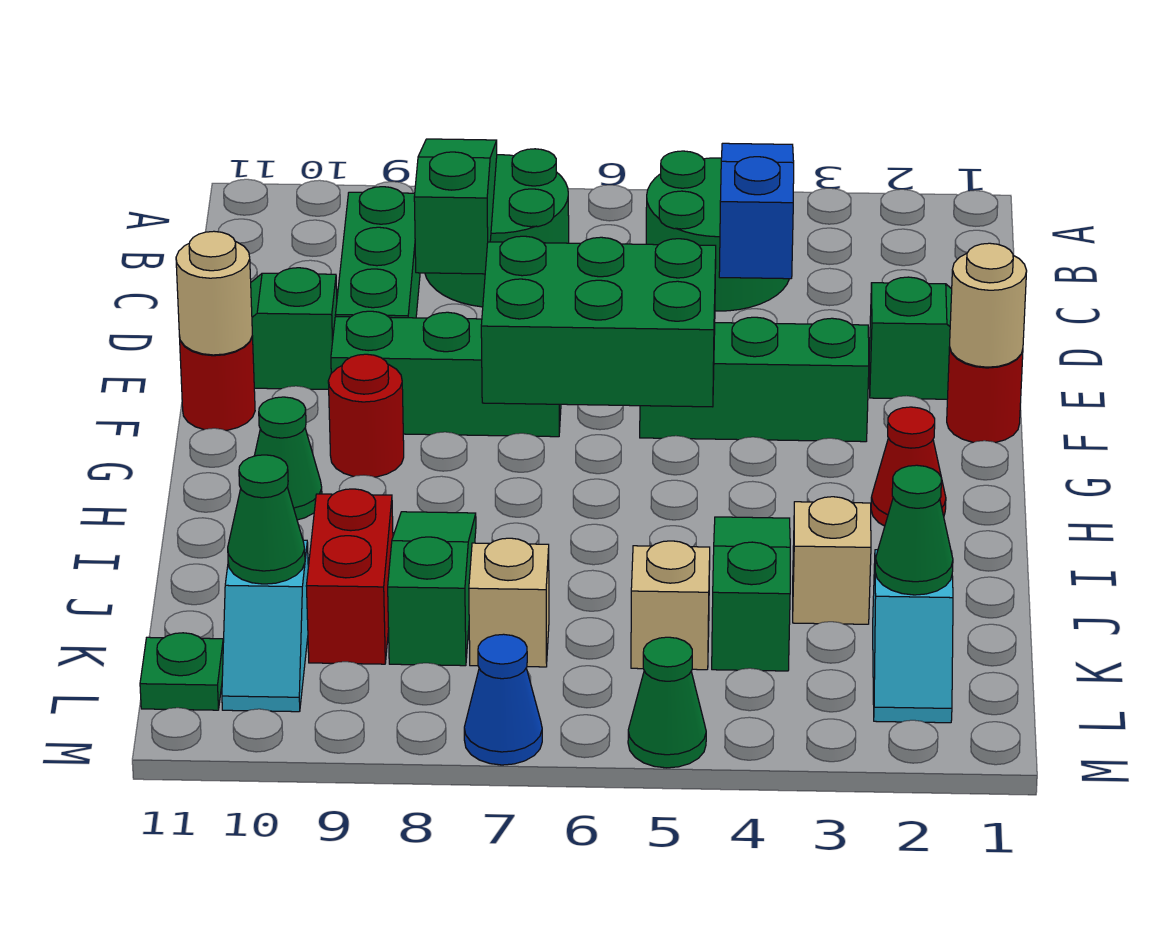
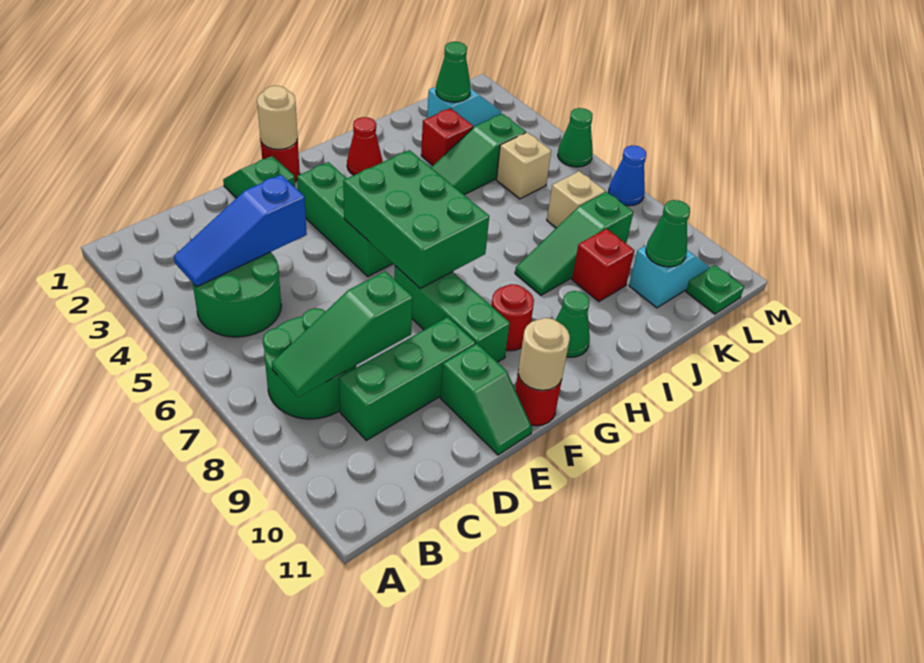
tan brick J3 level 1 -> red brick J3 level 1
red brick J9:K9 level 1 -> red brick J9 level 1

